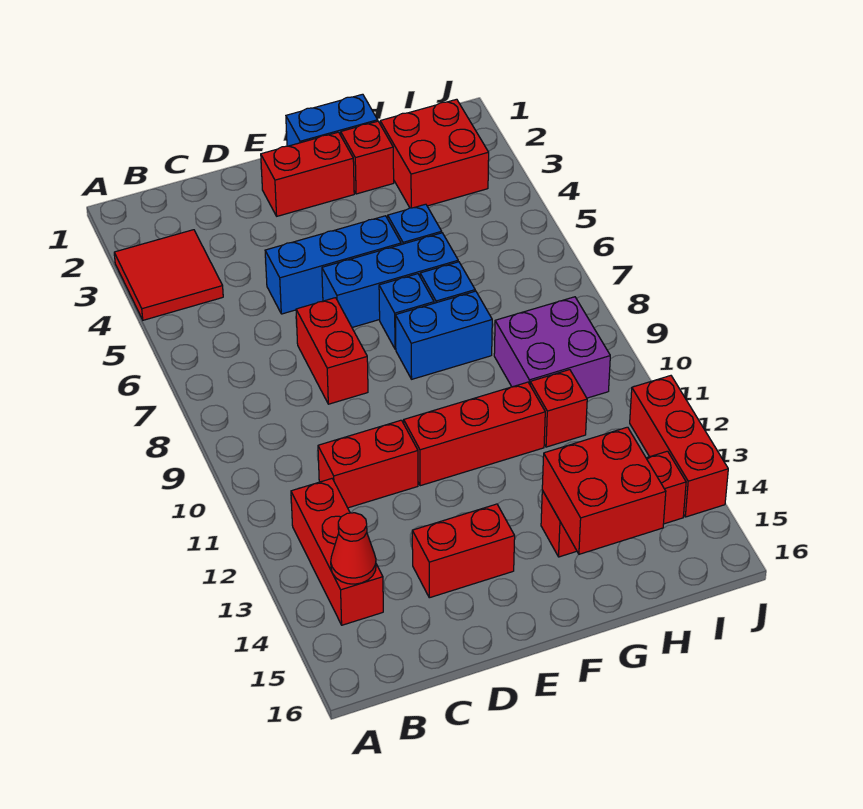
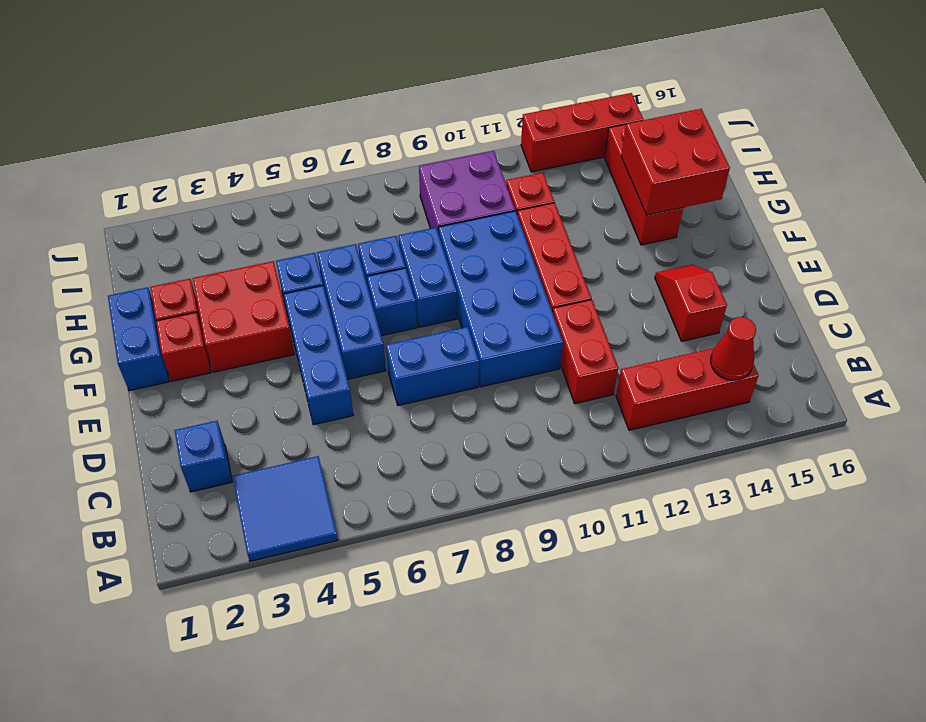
red tile A3:B4 level 1 -> blue tile A3:B4 level 1
none -> blue brick C2 level 1
red brick D7:D8 level 1 -> blue brick D7:D8 level 1
none -> blue brick D9:G10 level 1
red brick D14:E14 level 1 -> red slope D14:E14 level 1 top D
red brick E2:F2 level 1 -> red brick F2 level 1
red brick H2:I3 level 1 -> red brick F3:G4 level 1

